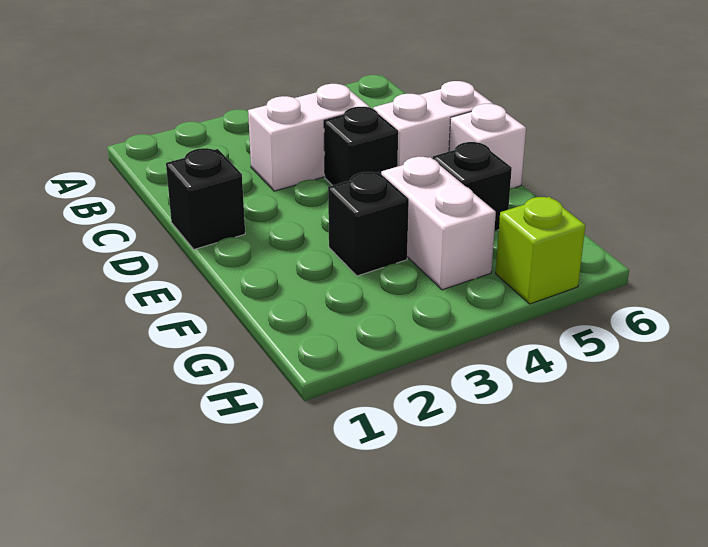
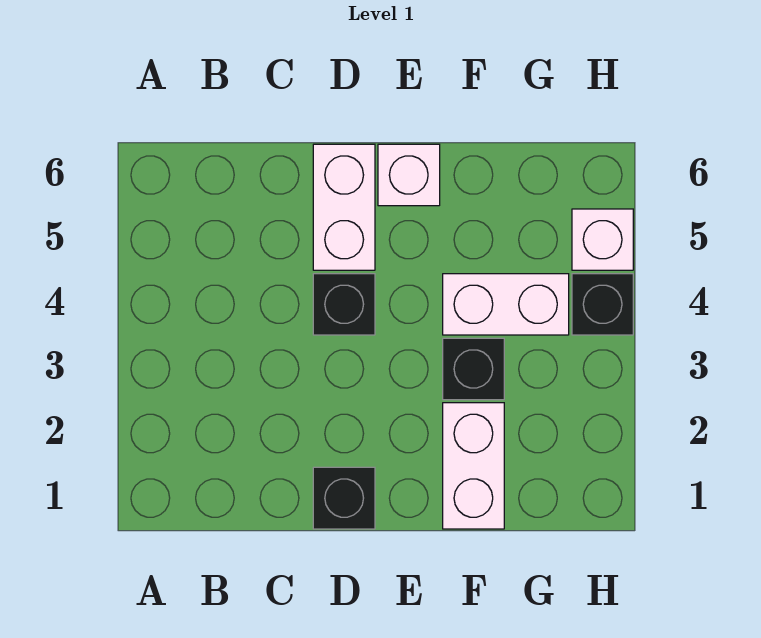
white brick C3:C4 level 1 -> white brick F1:F2 level 1
black brick F5 level 1 -> black brick H4 level 1
lime brick H5 level 1 -> white brick H5 level 1

